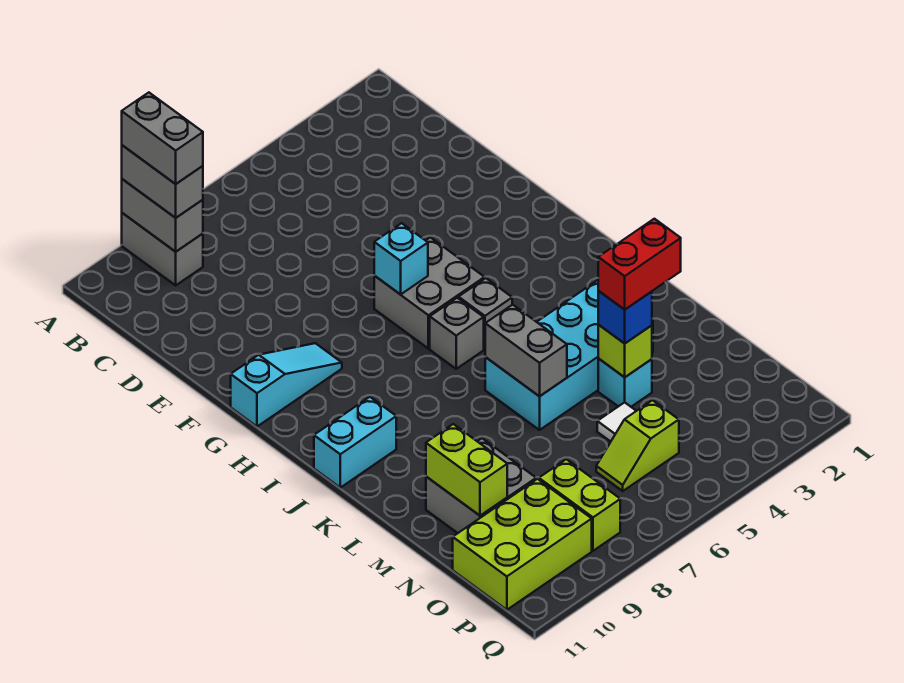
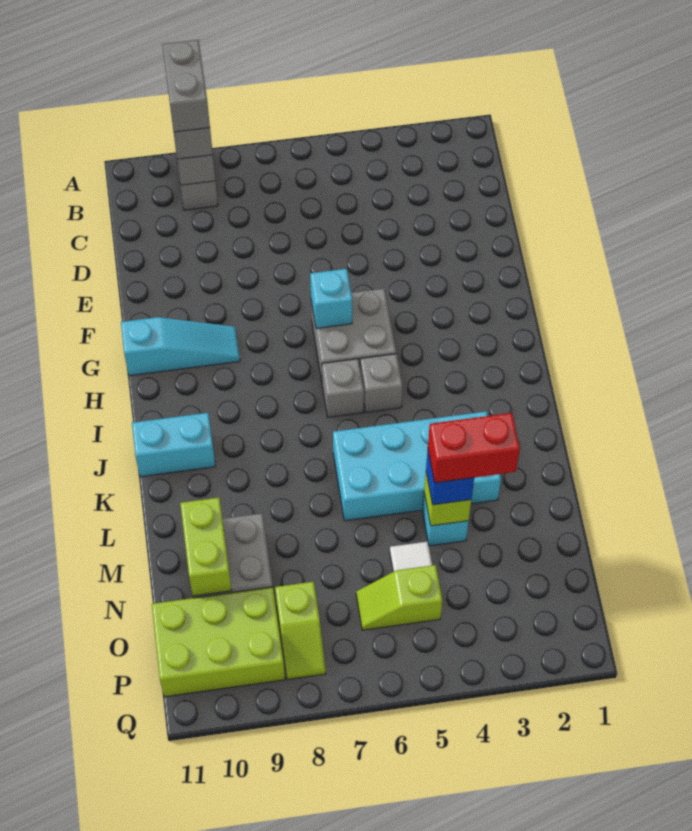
grey brick K6:L6 level 2 -> none
lime brick O8:P8 level 1 -> lime slope O8:P8 level 1 top O

